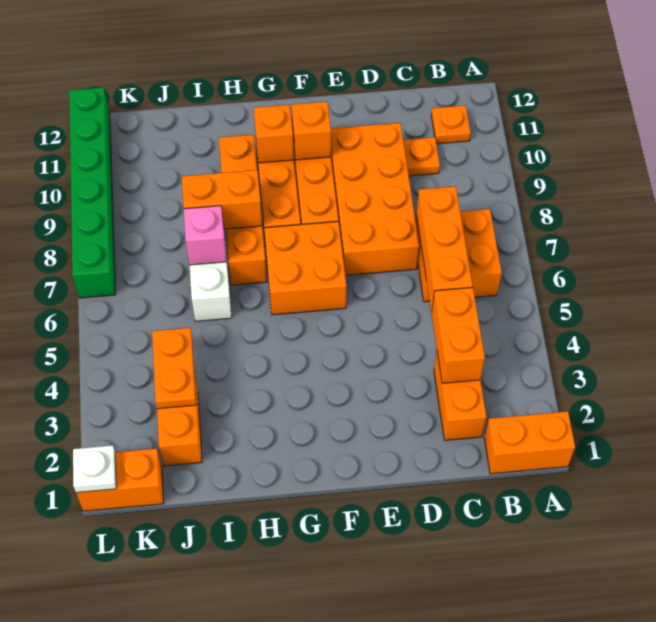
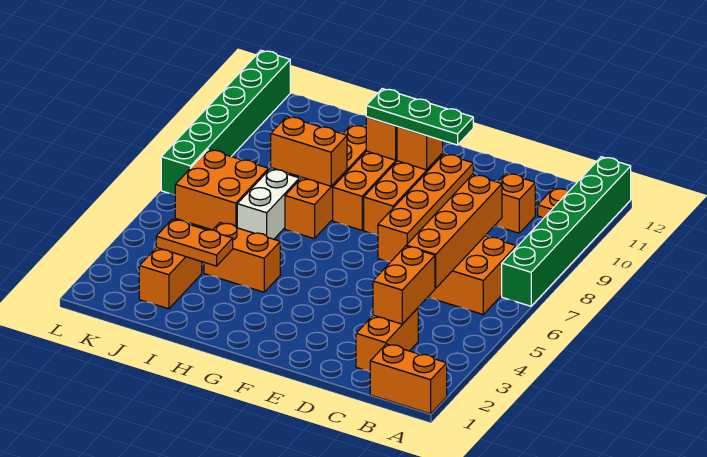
none -> green brick A7:A12 level 1
orange brick C5:C7 level 2 -> orange brick C5:C8 level 2
orange plate C10 level 1 -> orange brick C10 level 1
orange brick D7:E10 level 1 -> orange brick E7:E10 level 1
none -> green plate E10:G10 level 3
orange brick F6:G7 level 1 -> orange brick J6:K7 level 1
pink brick I7 level 2 -> none
orange plate J3:J4 level 2 -> orange plate I3:J3 level 2
orange brick K1:L1 level 1 -> orange brick H4:I4 level 1
white plate L1 level 2 -> none

